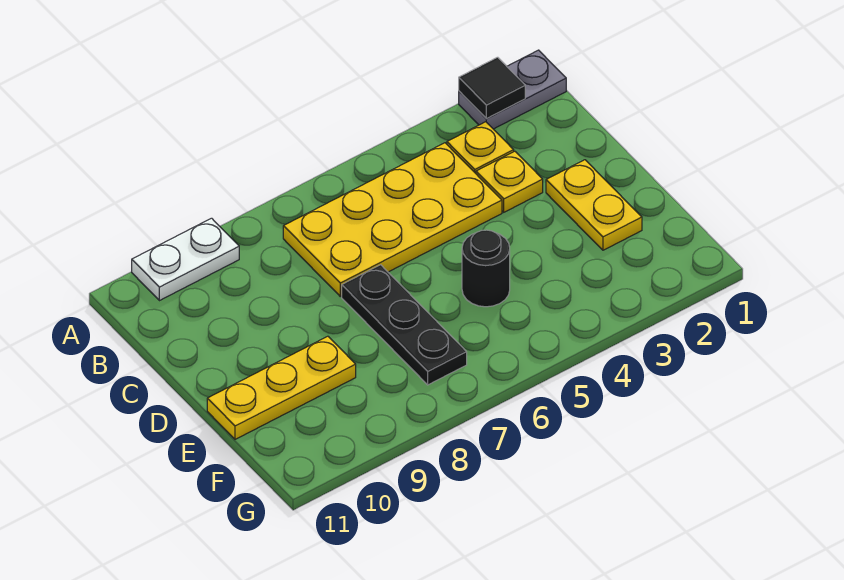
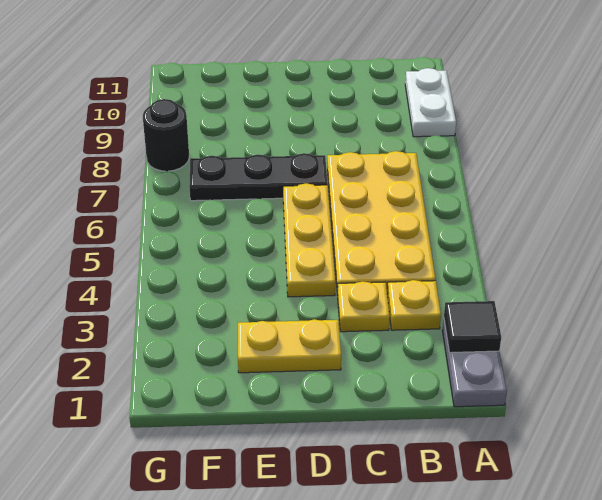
black round brick E5 level 1 -> black round brick G8 level 1
yellow plate E9:E11 level 1 -> yellow plate D4:D6 level 1

